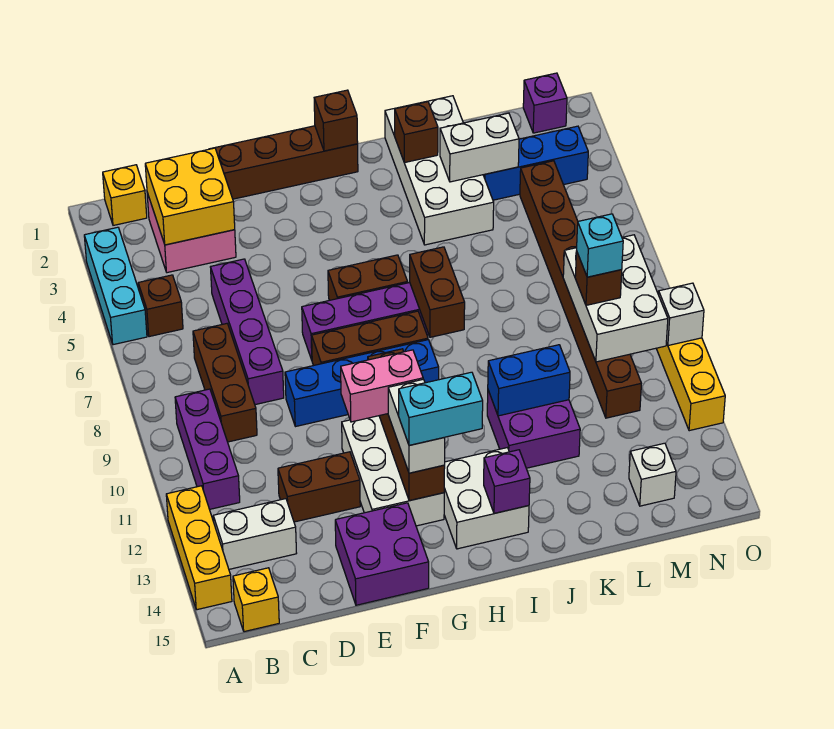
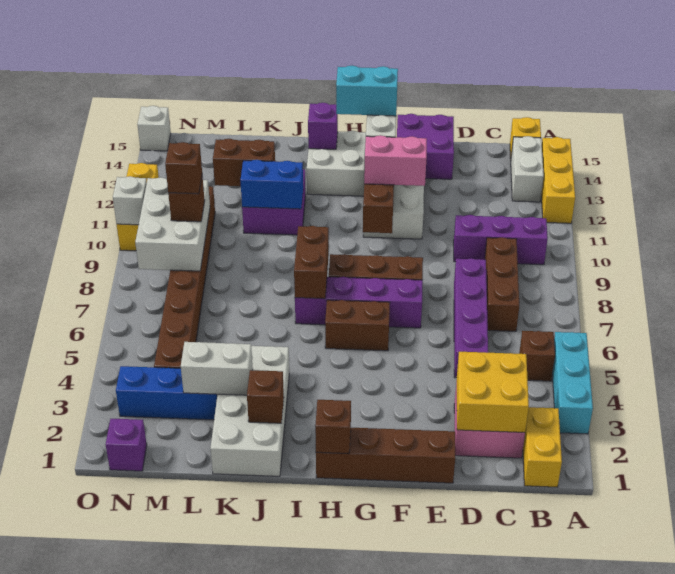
yellow brick B1 level 1 -> yellow brick B1:B2 level 1
purple brick B9:B11 level 1 -> purple brick B10:D10 level 1
white brick B13:C13 level 1 -> white brick B13:B14 level 1
brown brick D12:E12 level 1 -> brown brick K12:L12 level 2
blue brick E9:H9 level 1 -> none
cyan brick M9 level 4 -> brown brick M9 level 4
white brick M14 level 1 -> white brick O15 level 1

